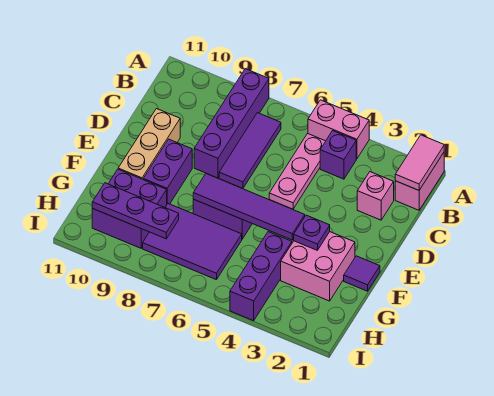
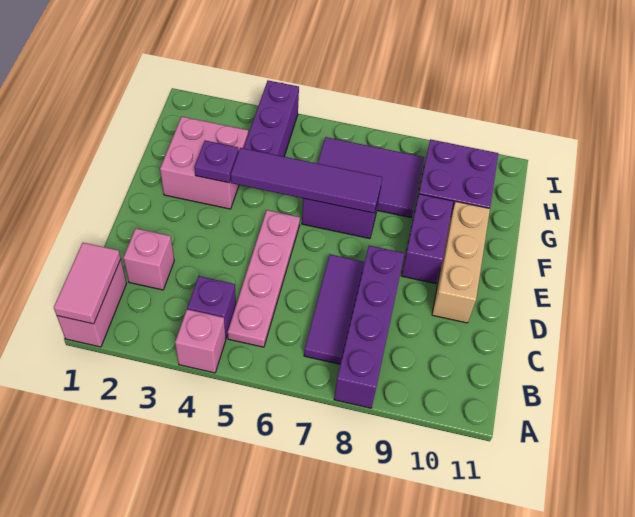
pink brick A4:A5 level 1 -> pink brick A4 level 1
pink plate B5:D5 level 1 -> pink plate B5:E5 level 1
purple tile F1 level 1 -> none
purple plate H8:H10 level 2 -> none

